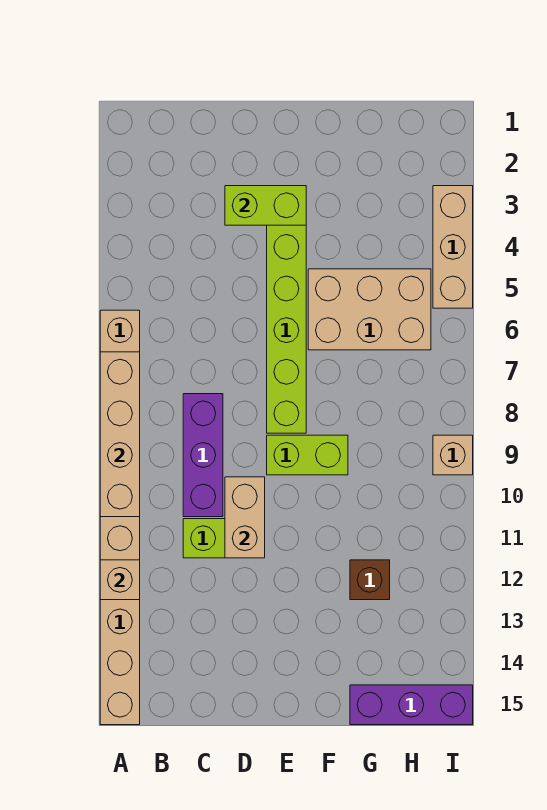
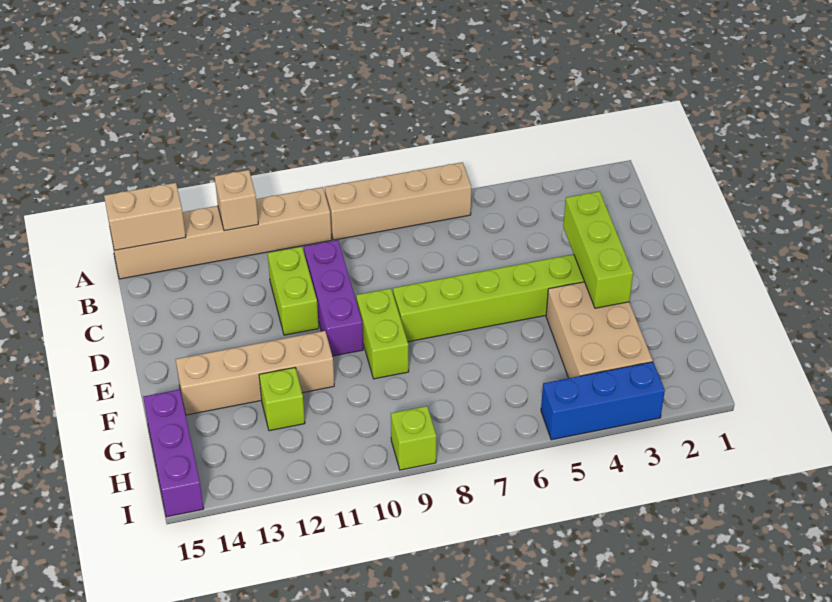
tan brick A7:A10 level 2 -> tan brick F11:F14 level 1
purple brick C8:C10 level 1 -> purple brick C10:E10 level 1
lime brick D3:E3 level 2 -> lime brick D3:F3 level 2
tan brick D10:D11 level 2 -> tan brick A14:A15 level 2
tan brick F5:H6 level 1 -> tan brick F3:H4 level 1
brown brick G12 level 1 -> lime brick G12 level 1
tan brick I3:I5 level 1 -> blue brick I3:I5 level 1
tan brick I9 level 1 -> lime brick I9 level 1

